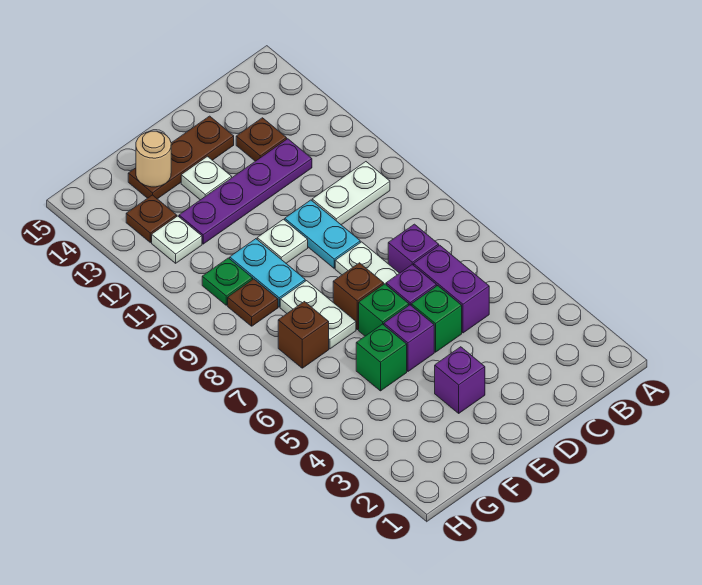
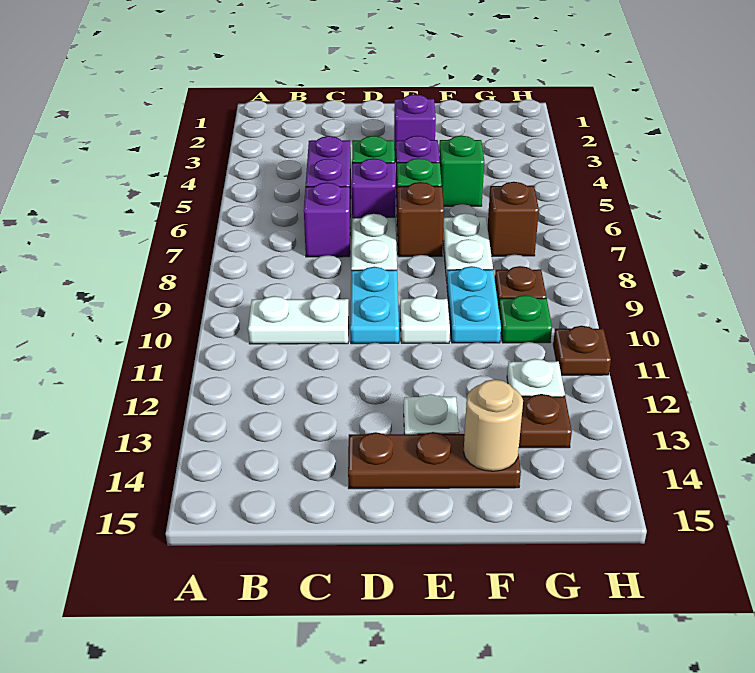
purple plate C12:F12 level 1 -> none
brown plate C13 level 1 -> brown plate H11 level 1

